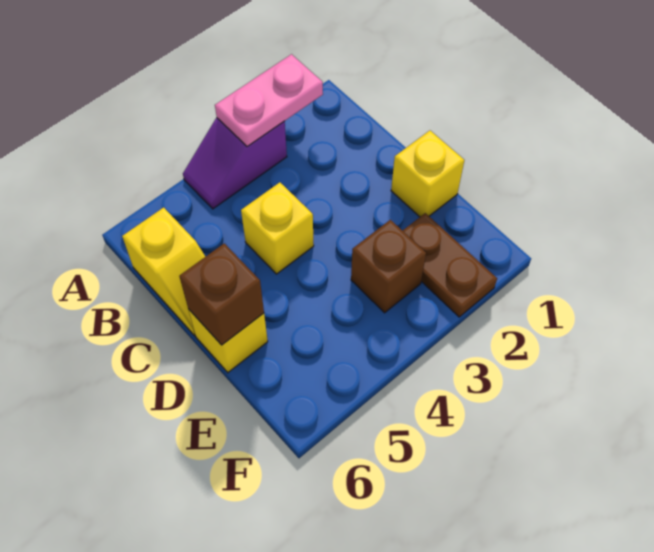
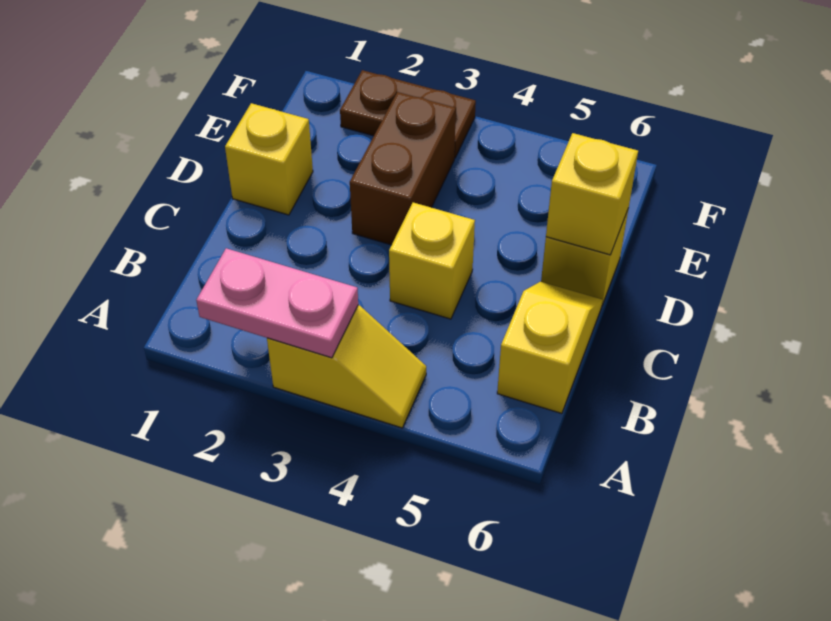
purple slope A3:A4 level 1 top 3 -> yellow slope A3:A4 level 1 top 3
brown brick D6 level 2 -> yellow brick D6 level 2
brown plate E2:F2 level 1 -> brown plate F2:F3 level 1
brown brick E3 level 1 -> brown brick D3:E3 level 1

